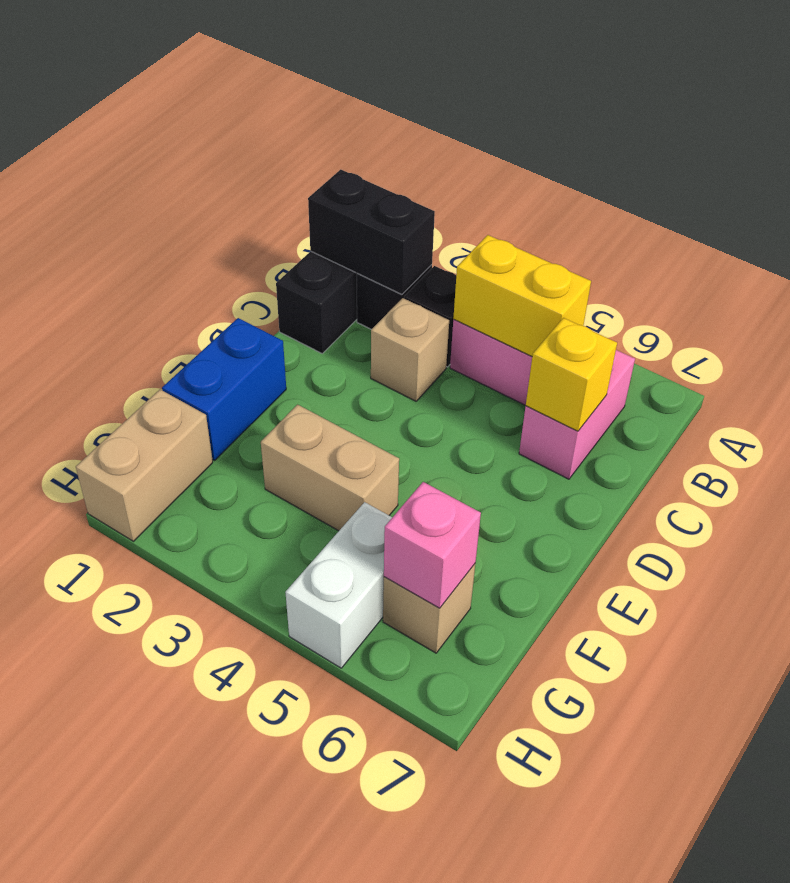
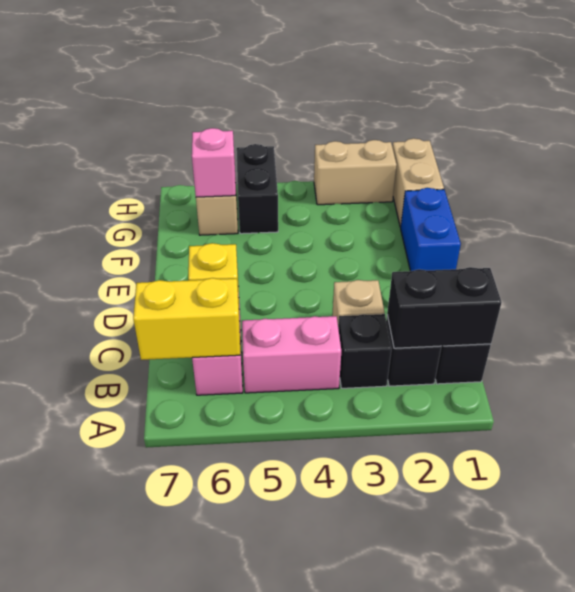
yellow brick B4:B5 level 2 -> yellow brick B6:B7 level 2
tan brick F3:F4 level 1 -> tan brick H2:H3 level 1
white brick G5:H5 level 1 -> black brick G5:H5 level 1

